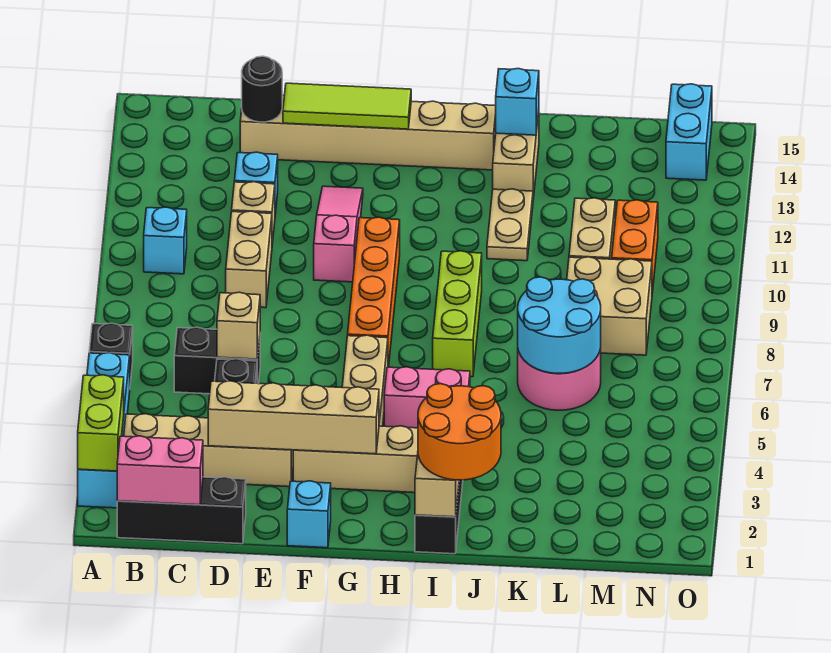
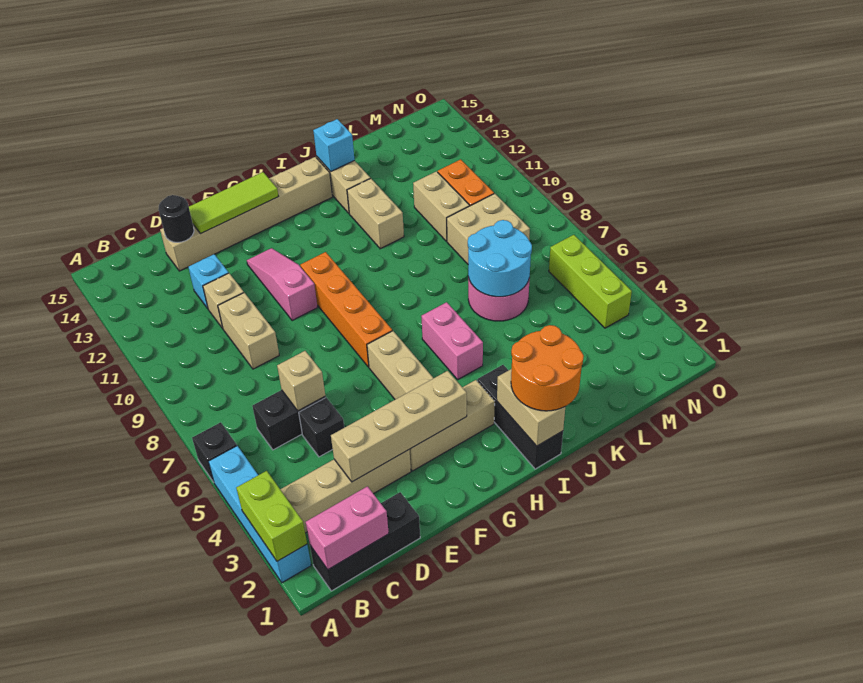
cyan brick B10 level 1 -> none
cyan brick F1 level 1 -> none
pink brick H5:I5 level 1 -> pink brick I5:I6 level 1
lime brick I7:I9 level 1 -> lime brick N4:N6 level 1
tan plate J11:J12 level 1 -> tan brick J11:J12 level 1
cyan brick N14:N15 level 1 -> none

